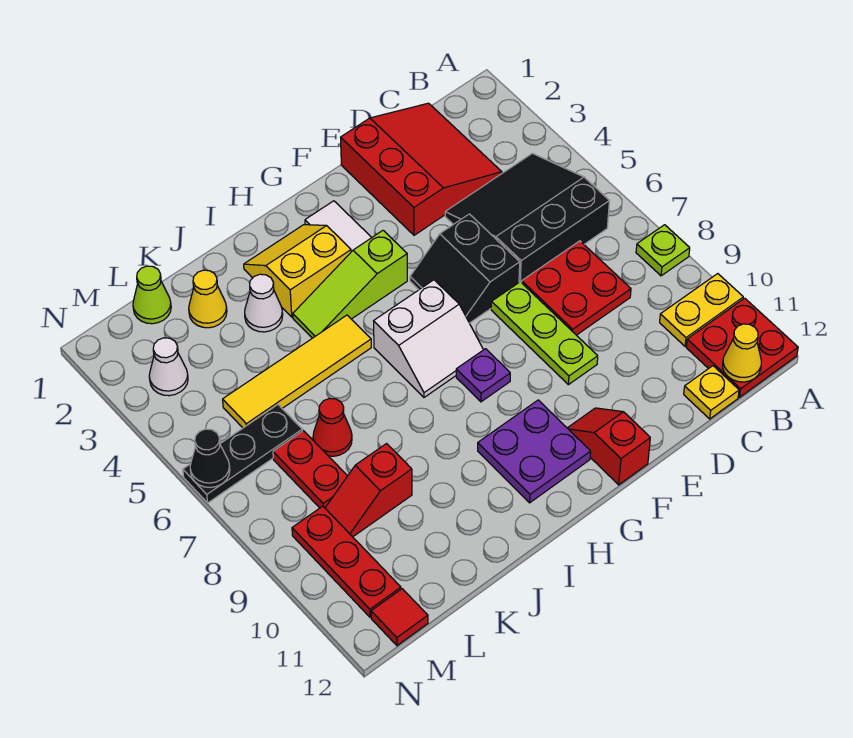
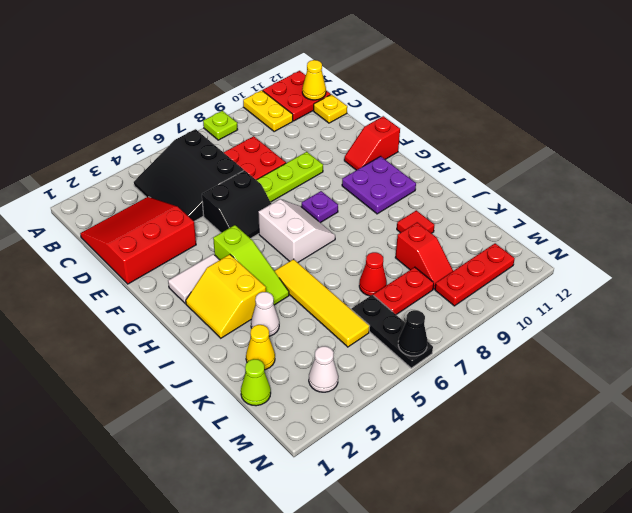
red tile M12 level 1 -> red tile J10 level 1

